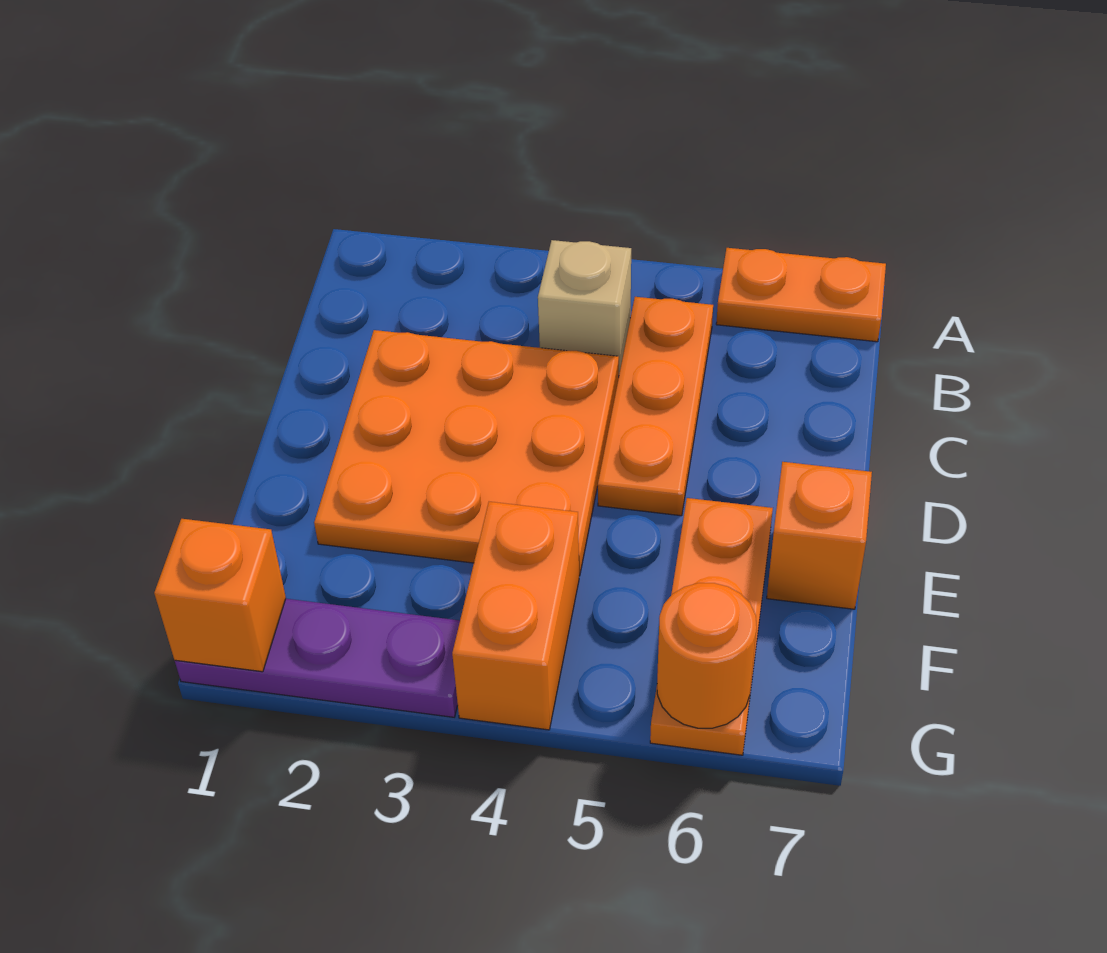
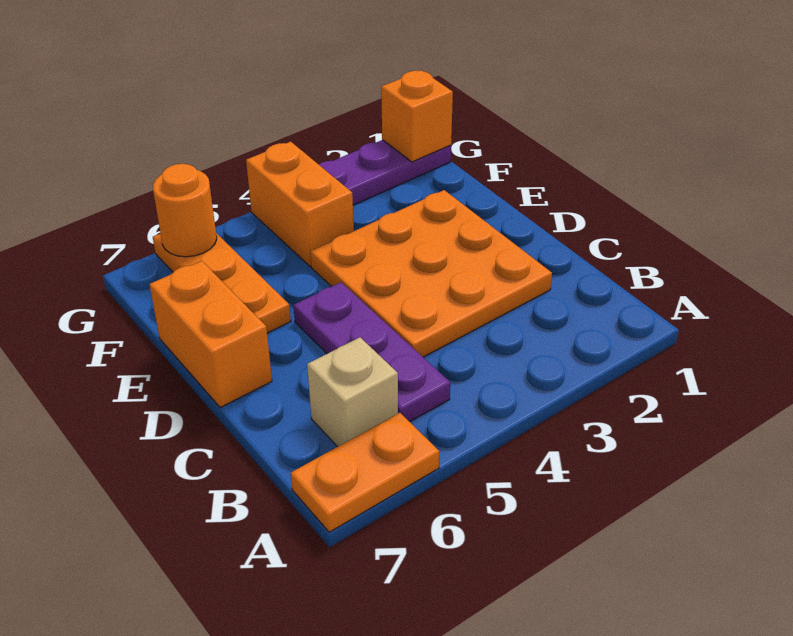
tan brick B4 level 1 -> tan brick B6 level 1
orange plate B5:D5 level 1 -> purple plate B5:D5 level 1
orange brick E7 level 1 -> orange brick D7:E7 level 1

